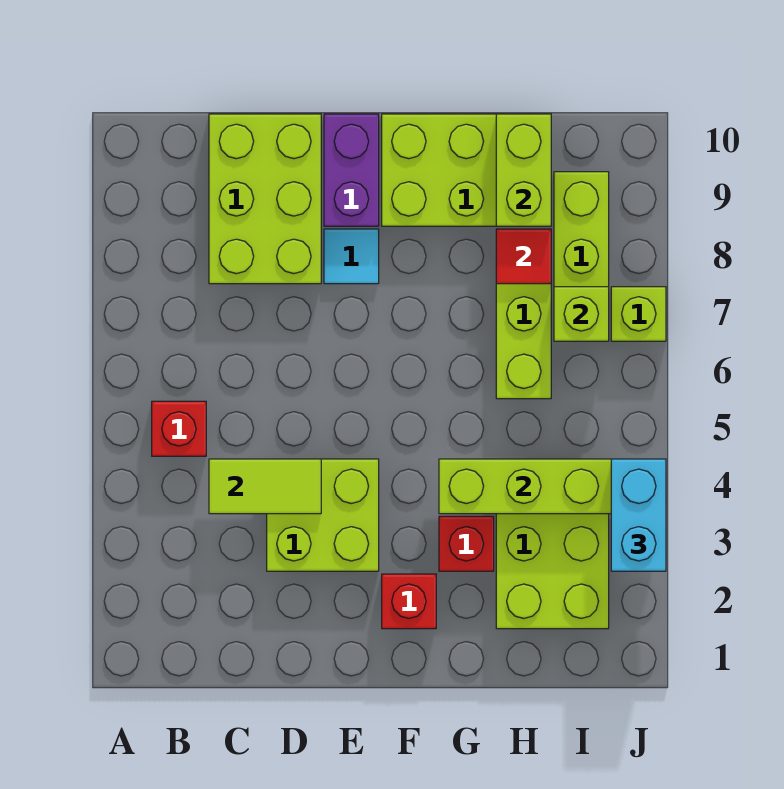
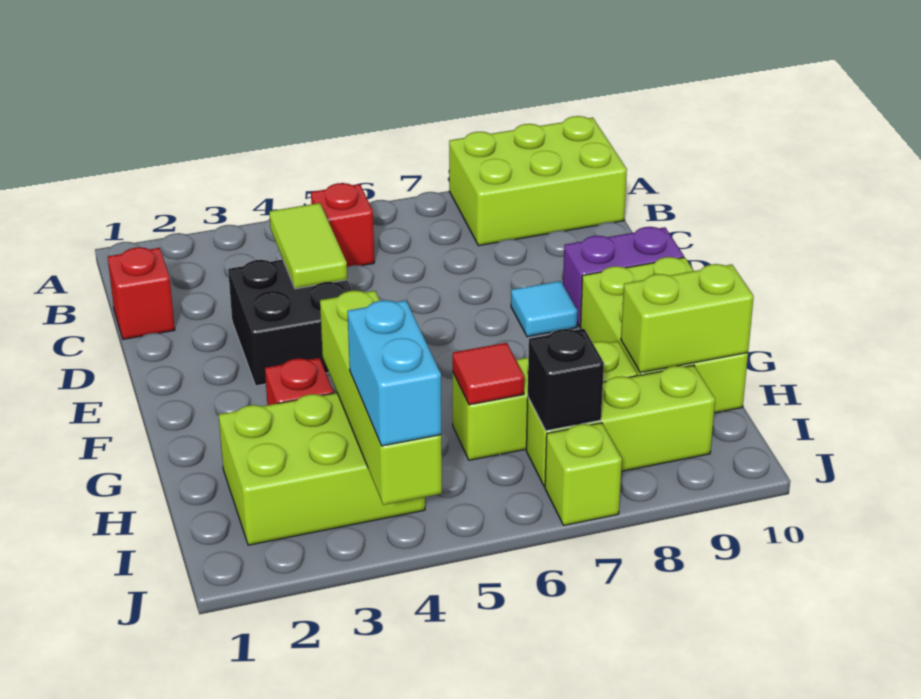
lime brick C8:D10 level 1 -> lime brick A8:B10 level 1
lime brick D3:E4 level 1 -> black brick D3:E4 level 1
red brick F2 level 1 -> red brick C1 level 1
red tile H8 level 2 -> red tile H6 level 2
lime brick I7 level 2 -> black brick I7 level 2
cyan brick J3:J4 level 3 -> cyan brick I4:J4 level 3

